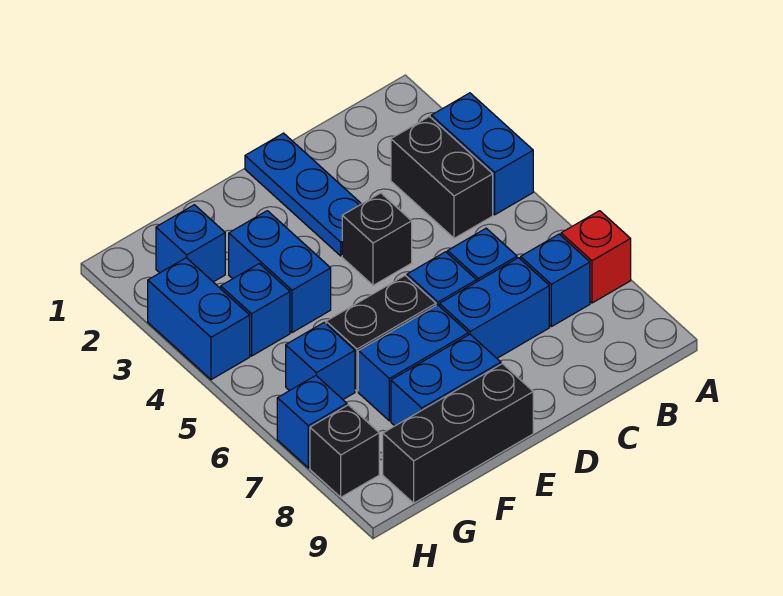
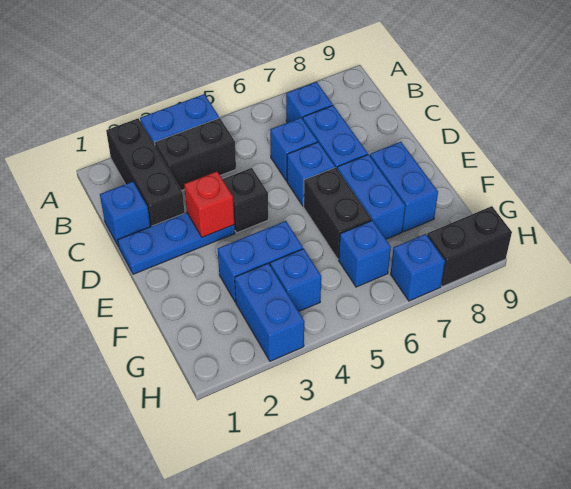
red brick A7 level 1 -> red brick D3 level 2
black brick E9:G9 level 1 -> black brick A2:C2 level 1
blue brick G2 level 1 -> blue brick C1 level 1
blue brick H3:H4 level 1 -> blue brick G3:H3 level 1
black brick H8 level 1 -> black brick H8:H9 level 1

